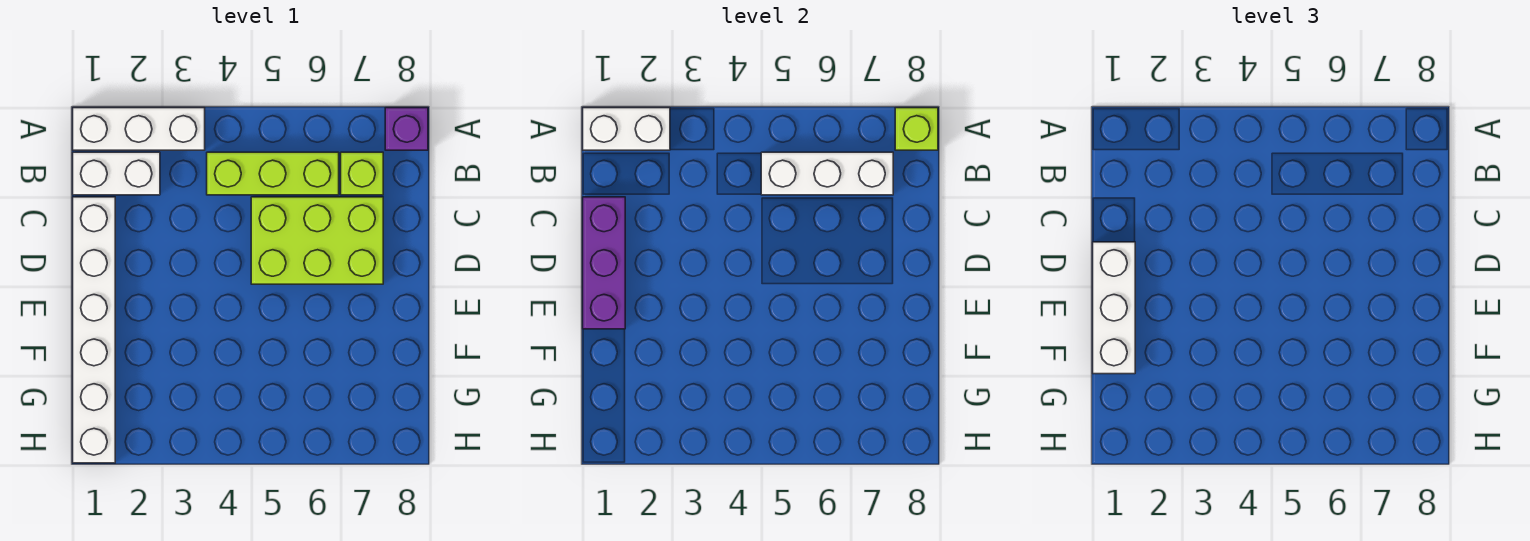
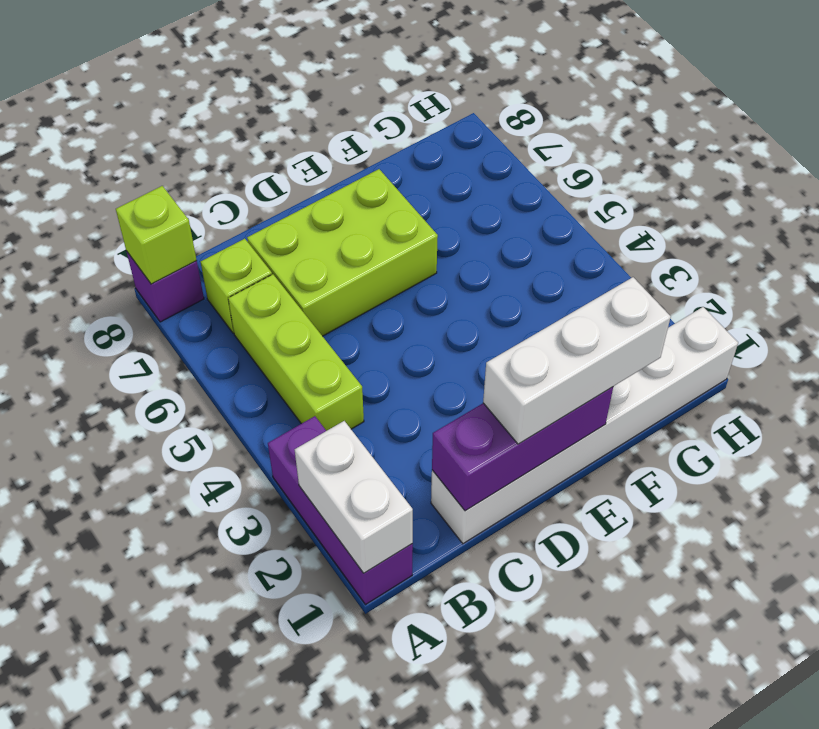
white brick A1:A3 level 1 -> purple brick A1:A3 level 1
white brick B1:B2 level 1 -> none
white brick B5:B7 level 2 -> none
lime brick C5:D7 level 1 -> lime brick C6:E7 level 1

